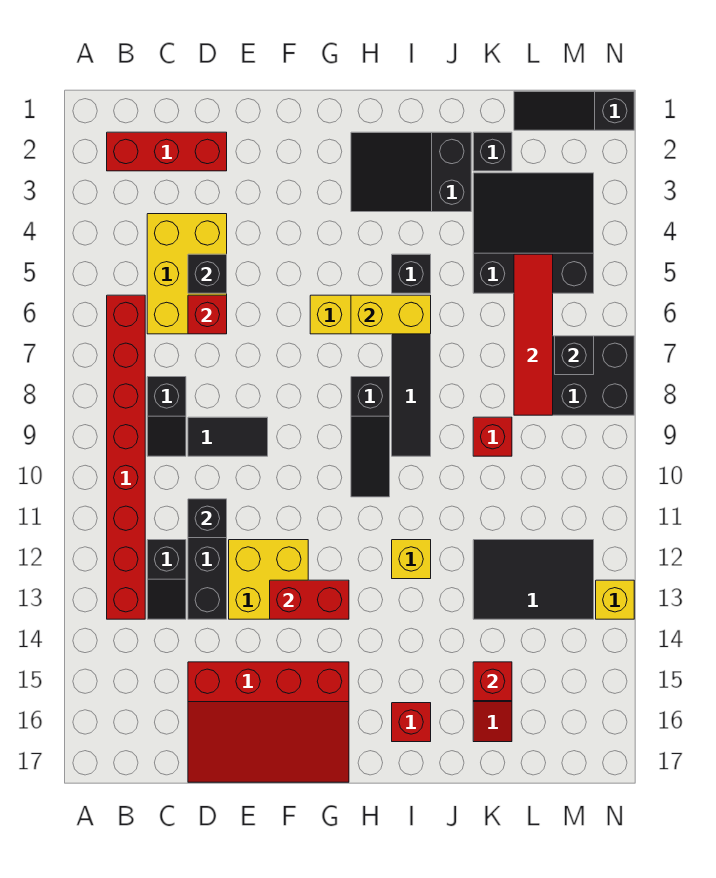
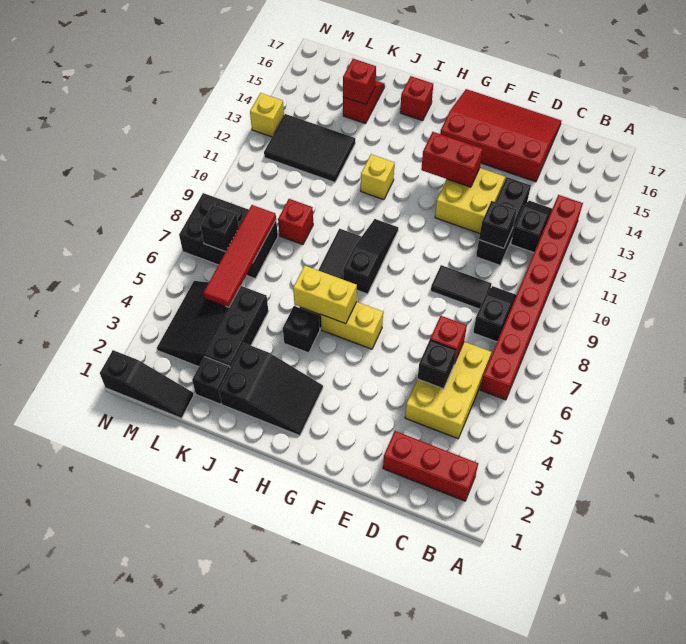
black slope K3:M5 level 1 top 5 -> black slope K3:M5 level 1 top K

